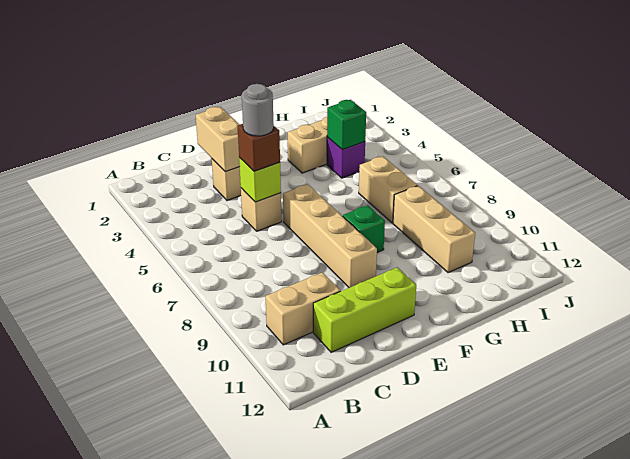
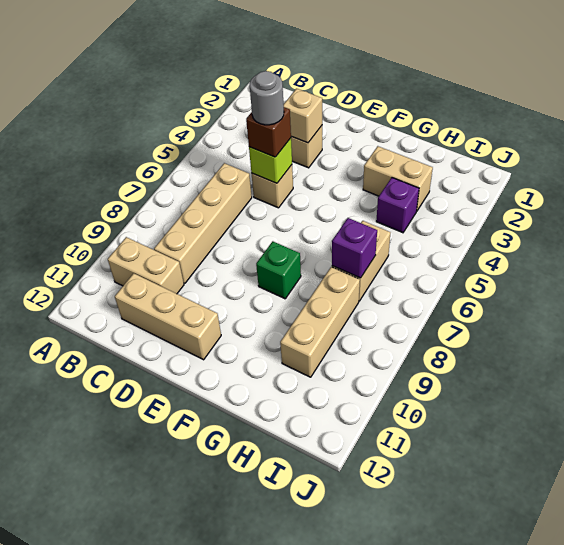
lime brick C11:E11 level 1 -> tan brick C11:E11 level 1
tan brick D2:D3 level 2 -> tan brick D3 level 2
tan brick E6:E9 level 1 -> tan brick C6:C9 level 1
green brick H4 level 2 -> none
none -> purple brick H7 level 2

